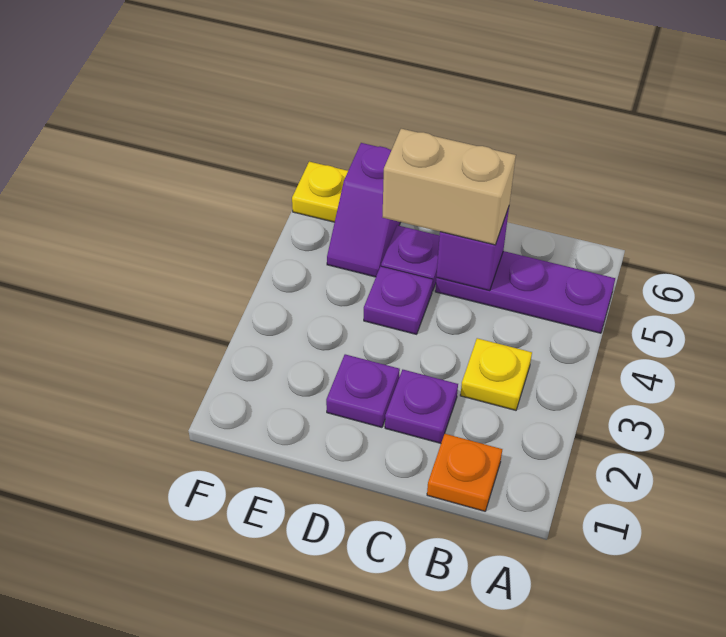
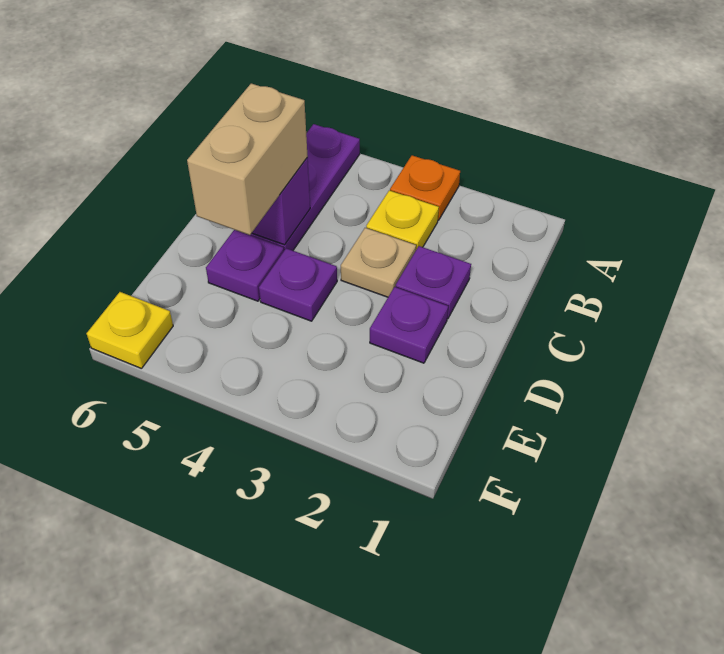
orange plate B1 level 1 -> orange plate A3 level 1
none -> tan plate C3 level 1
purple slope E5:E6 level 1 top 6 -> none

